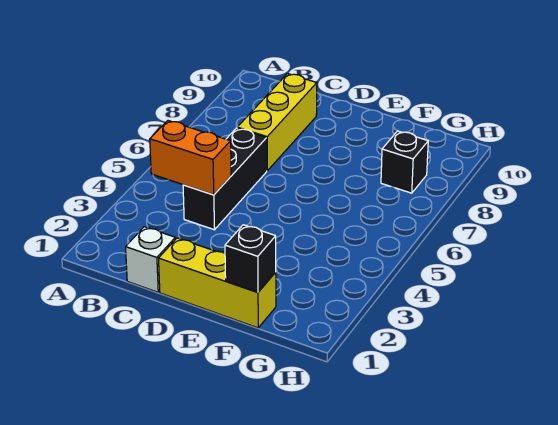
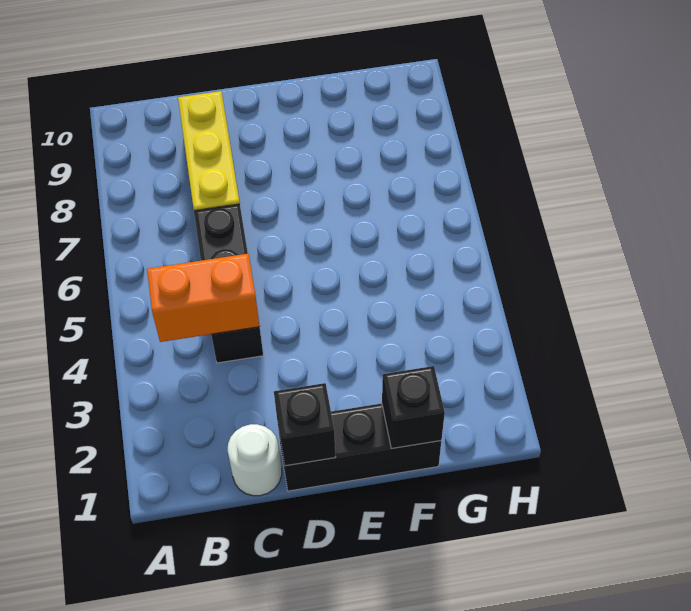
white brick C1 level 1 -> white round brick C1 level 1
yellow brick D1:F1 level 1 -> black brick D1:F1 level 1
black brick G8 level 1 -> black brick D1 level 2

